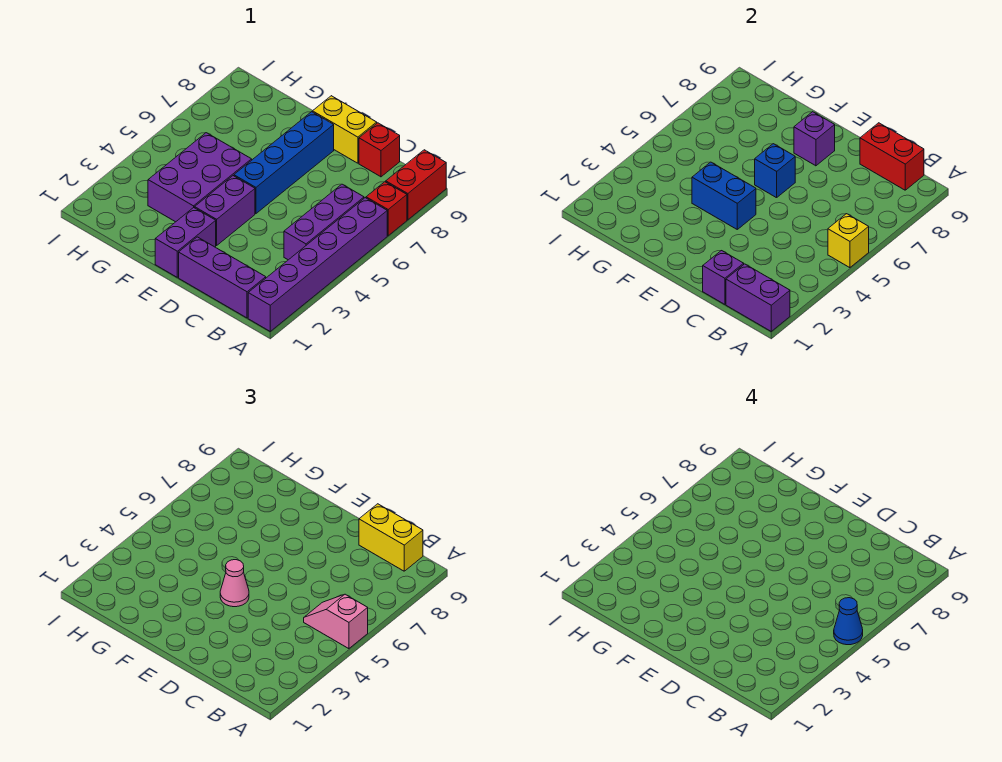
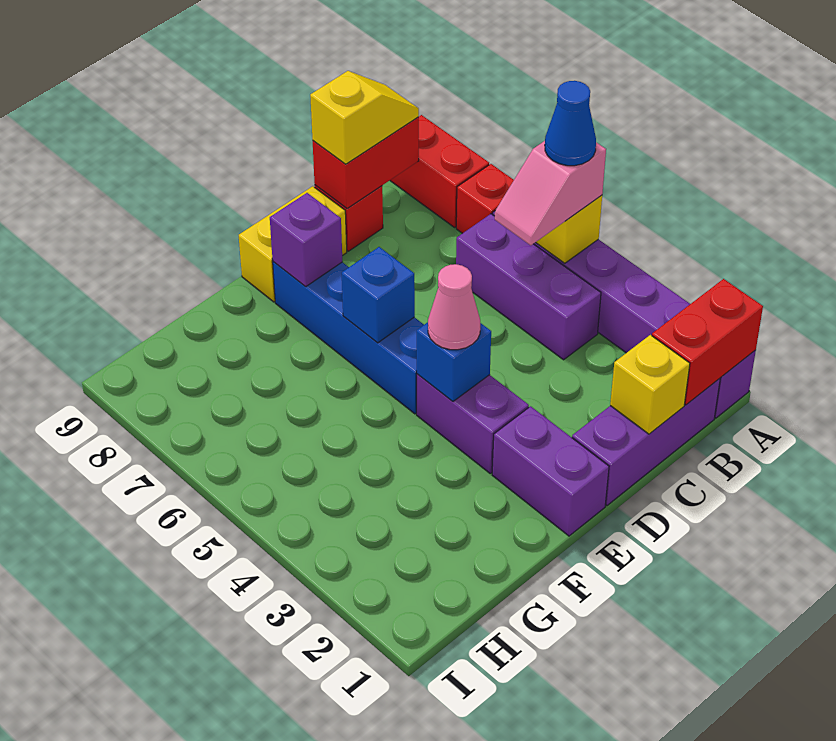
purple brick A1:B1 level 2 -> red brick A1:B1 level 2
yellow brick B9:C9 level 3 -> yellow slope B9:C9 level 3 top C
purple brick C1 level 2 -> yellow brick C1 level 2
blue brick E4:F4 level 2 -> blue brick E4 level 2
purple brick F3:G5 level 1 -> none

